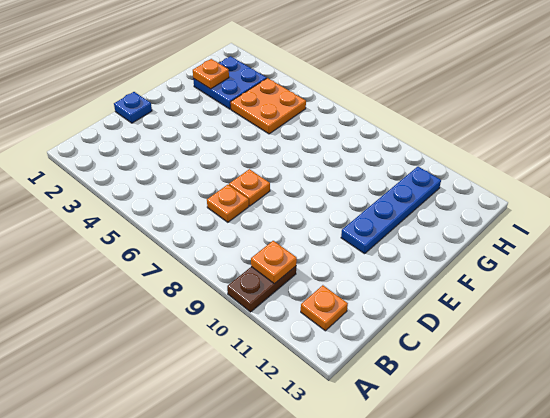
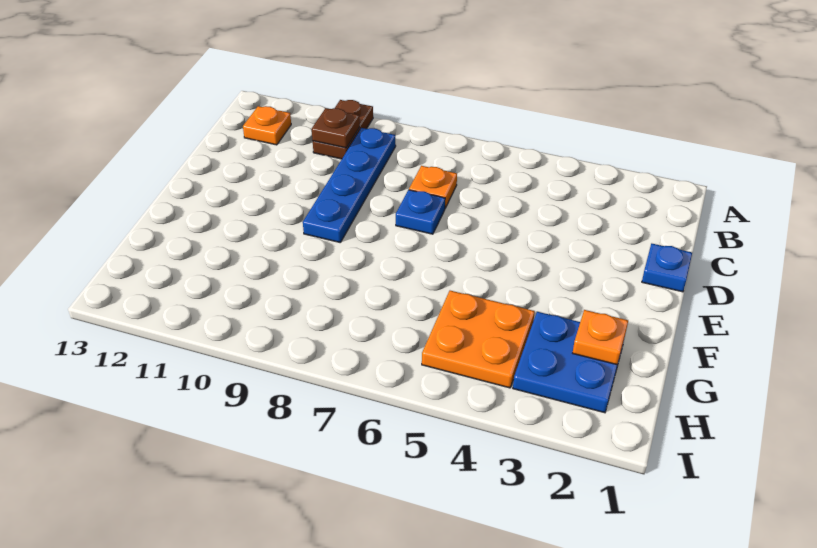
orange plate B10 level 2 -> brown plate B10 level 2
orange plate D7 level 1 -> blue plate D7 level 1
blue plate E11:H11 level 1 -> blue plate B9:E9 level 1

